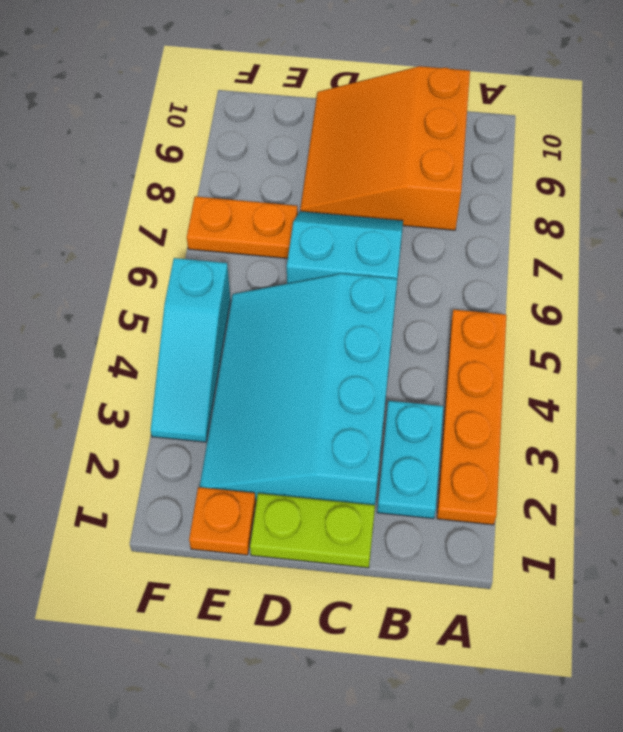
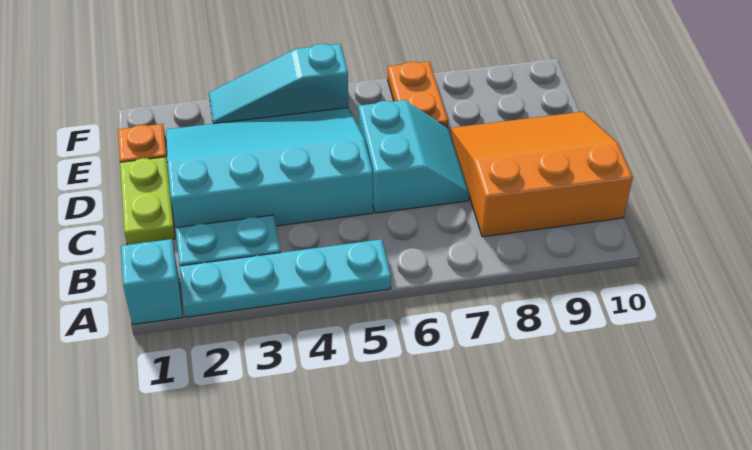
none -> cyan brick A1 level 1
orange plate A2:A5 level 1 -> cyan plate A2:A5 level 1

